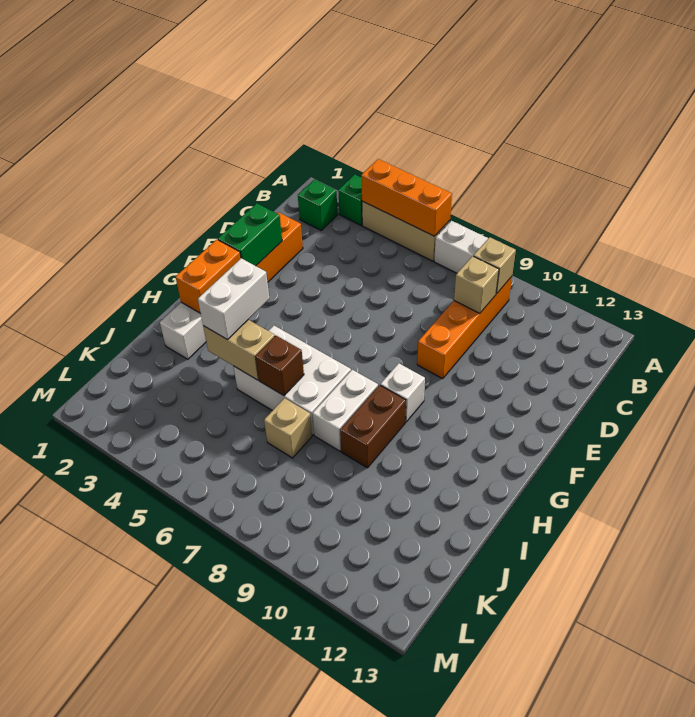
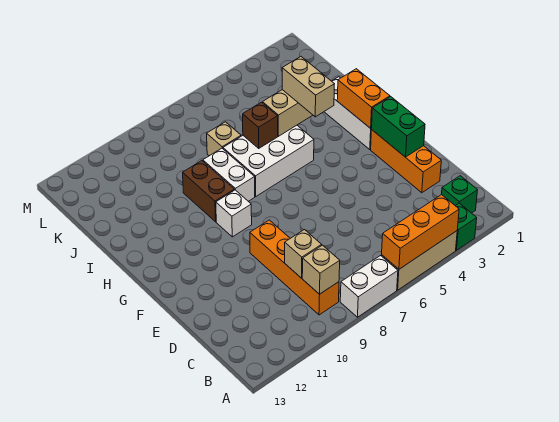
white brick H4:I4 level 3 -> tan brick H4:I4 level 3

